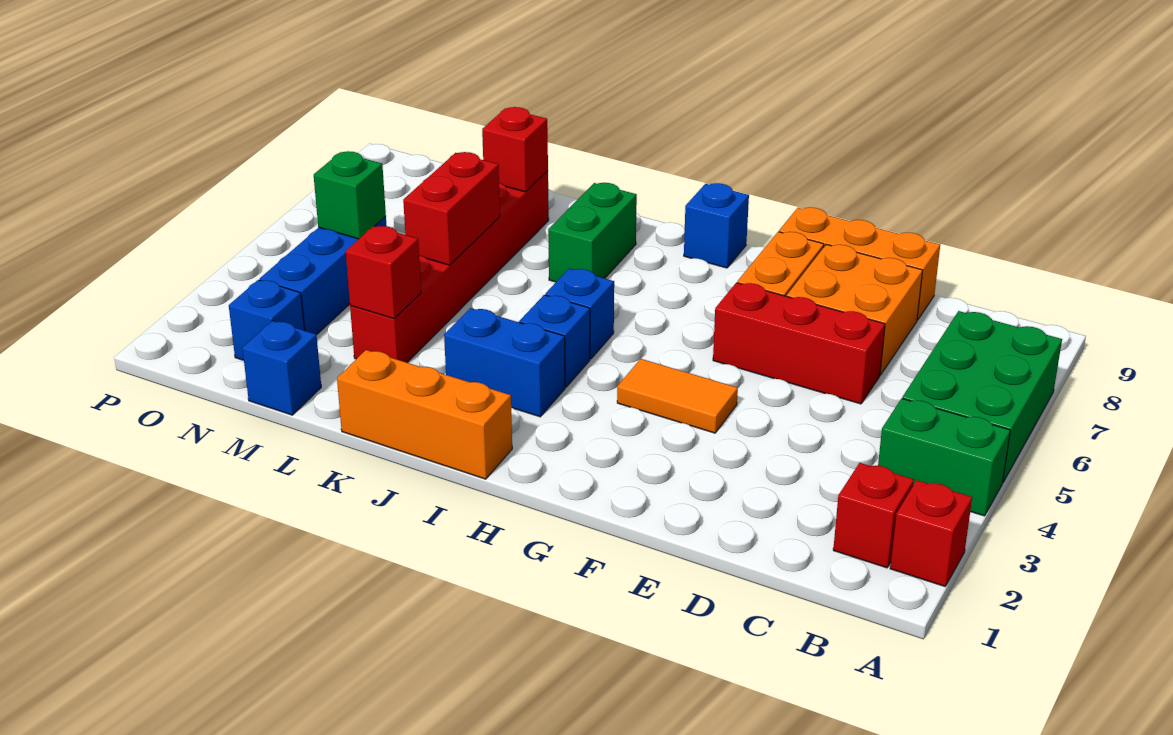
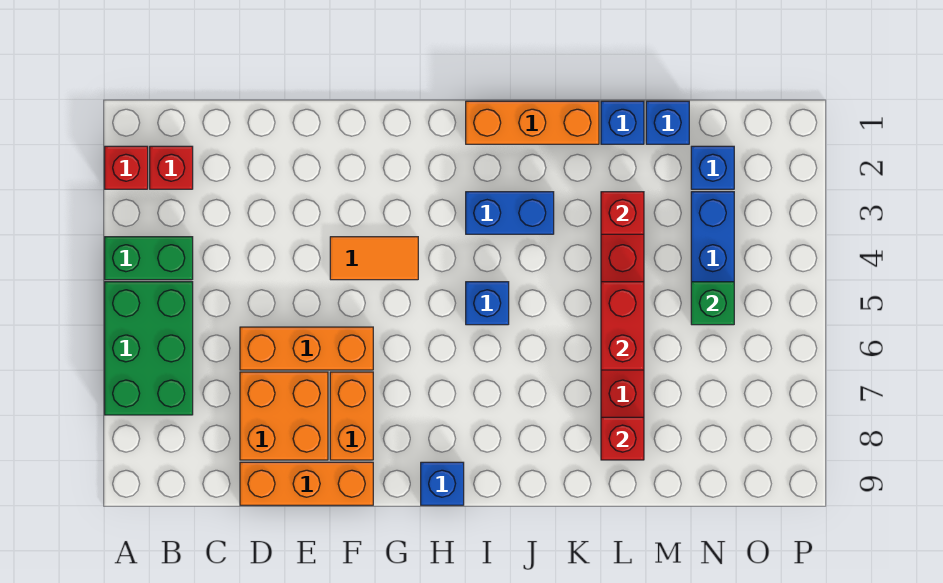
red brick D6:F6 level 1 -> orange brick D6:F6 level 1
blue brick I4 level 1 -> blue brick L1 level 1
green brick J7:J8 level 1 -> none

